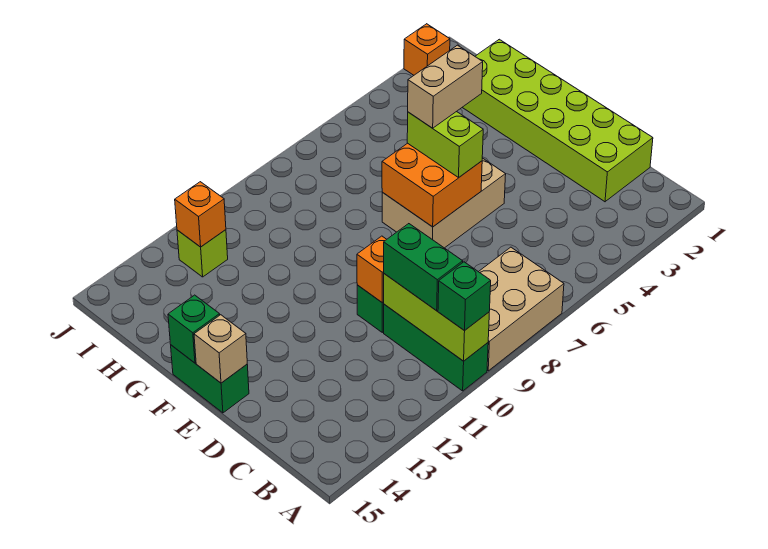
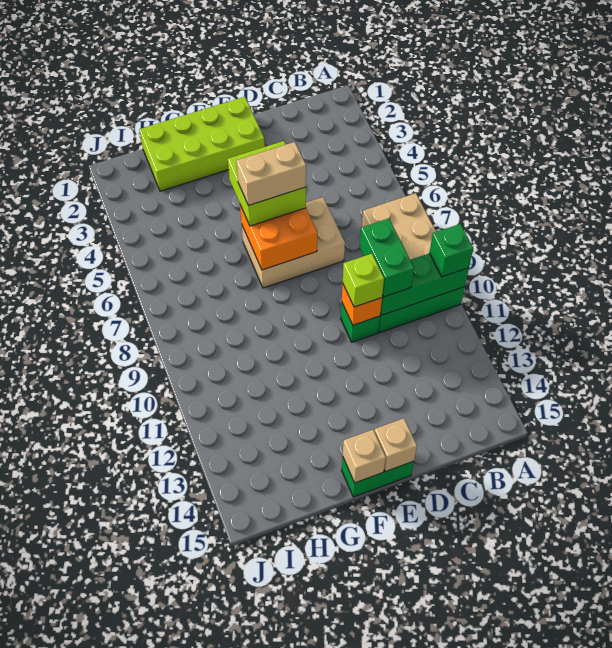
lime brick A10:C10 level 2 -> green brick A10:C10 level 2
green brick B10:C10 level 3 -> green brick C9:C10 level 3
lime brick C1:H2 level 1 -> lime brick E1:H2 level 1
tan brick E5:F7 level 1 -> tan brick D6:F7 level 1
lime brick E6:F6 level 3 -> lime brick E5:F6 level 3
tan brick F5:F6 level 4 -> tan brick E6:F6 level 4
green brick F15 level 2 -> tan brick F15 level 2
lime brick I12 level 1 -> lime brick D10 level 3
orange brick I12 level 2 -> none
orange brick J2 level 1 -> none

